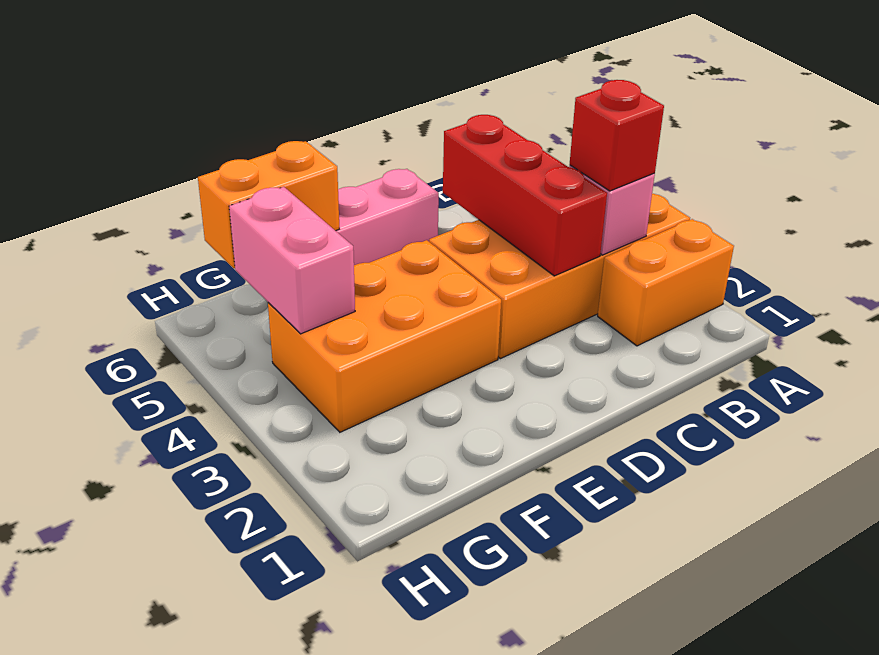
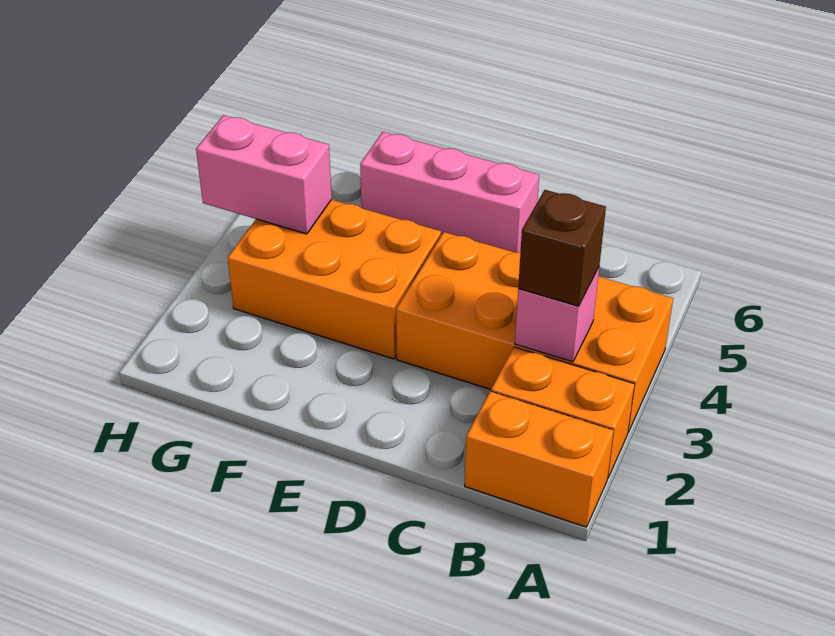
red brick B3 level 3 -> brown brick B3 level 3
red brick C3:C5 level 2 -> none
orange brick F6:G6 level 2 -> orange brick A1:B1 level 1
pink brick G4:G5 level 2 -> pink brick G4:H4 level 2

